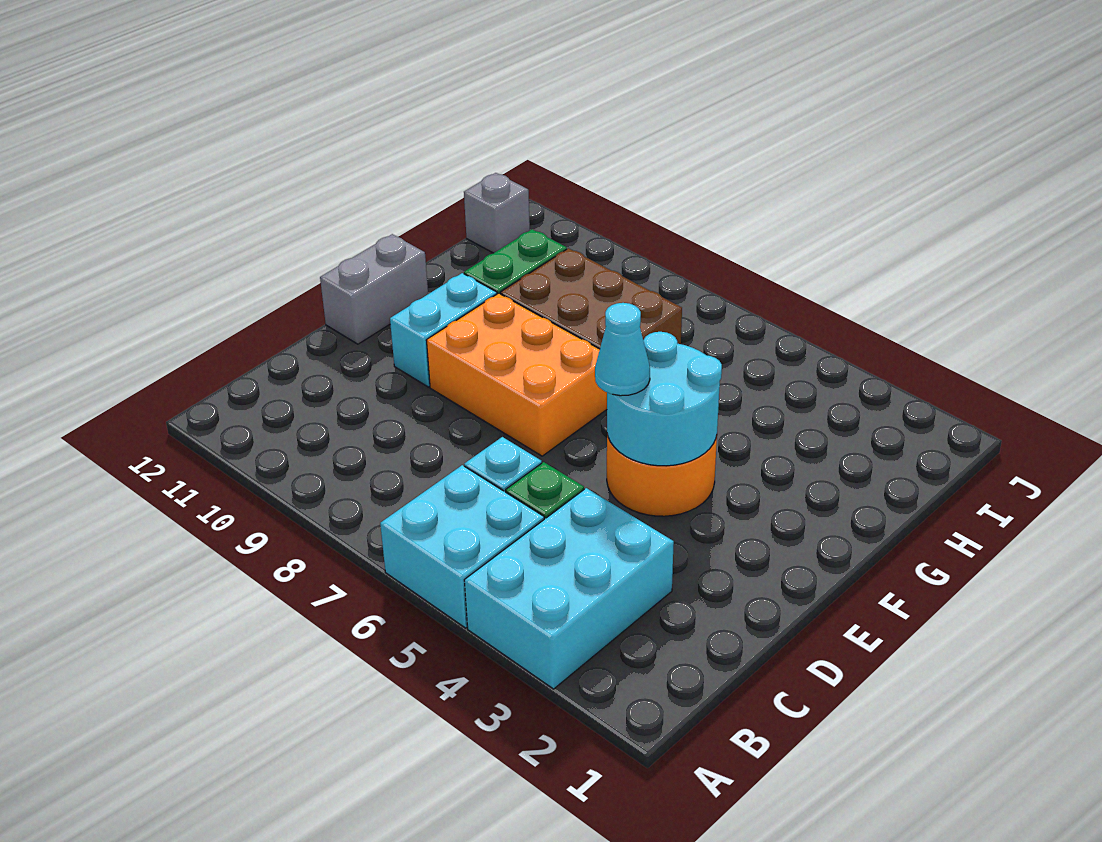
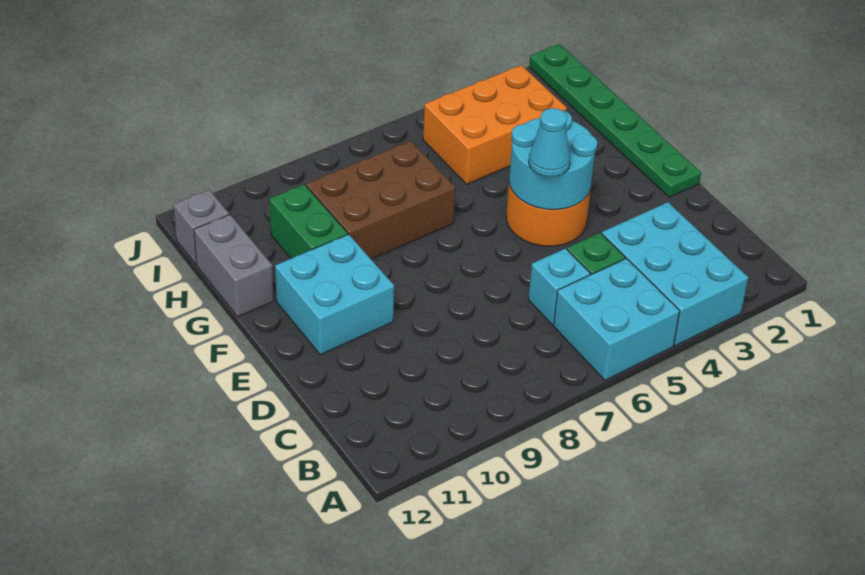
none -> green plate E1:J1 level 1
orange brick E7:F9 level 1 -> orange brick H3:I5 level 1
cyan brick E10:F10 level 1 -> cyan brick E10:F11 level 1
grey brick E12:F12 level 1 -> grey brick G12:H12 level 1

